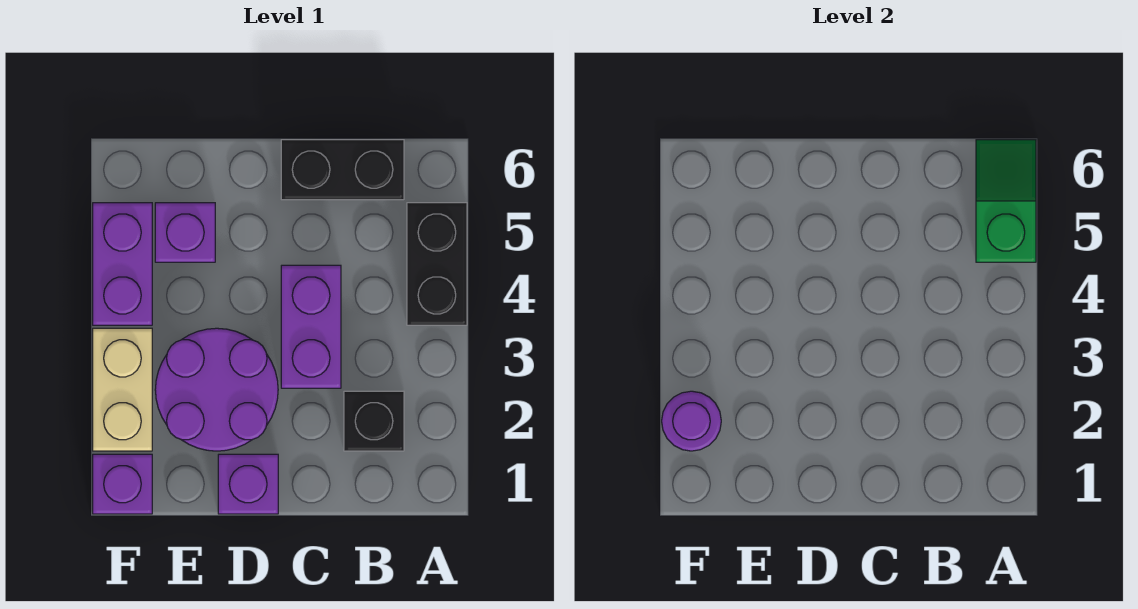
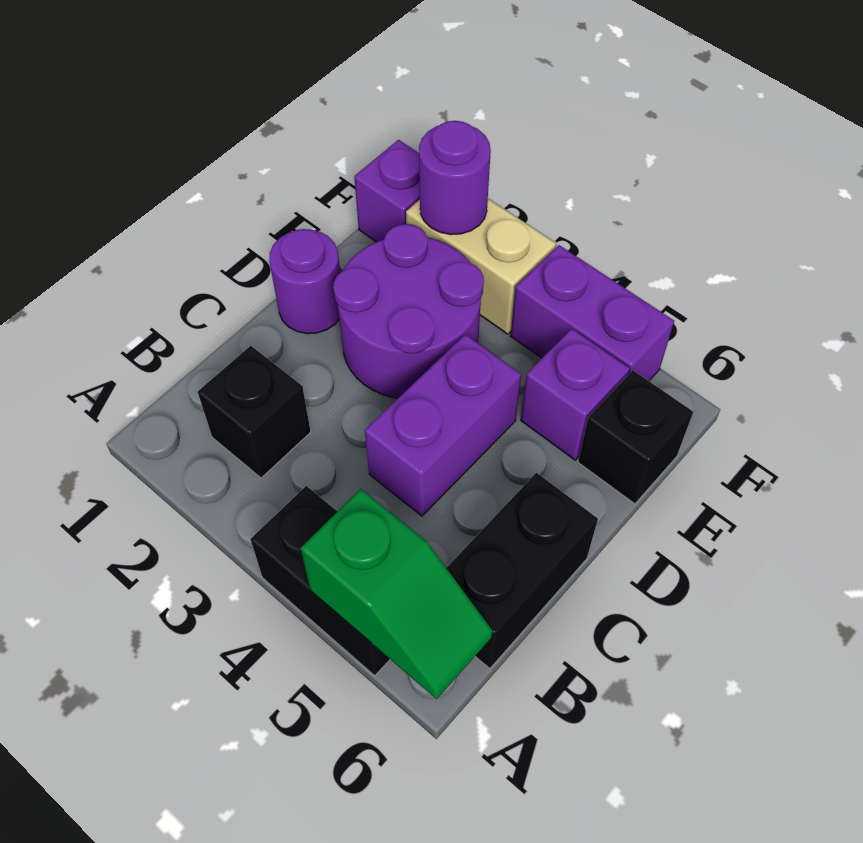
purple brick C3:C4 level 1 -> purple brick C4:D4 level 1
purple brick D1 level 1 -> purple round brick D1 level 1
none -> black brick E6 level 1

